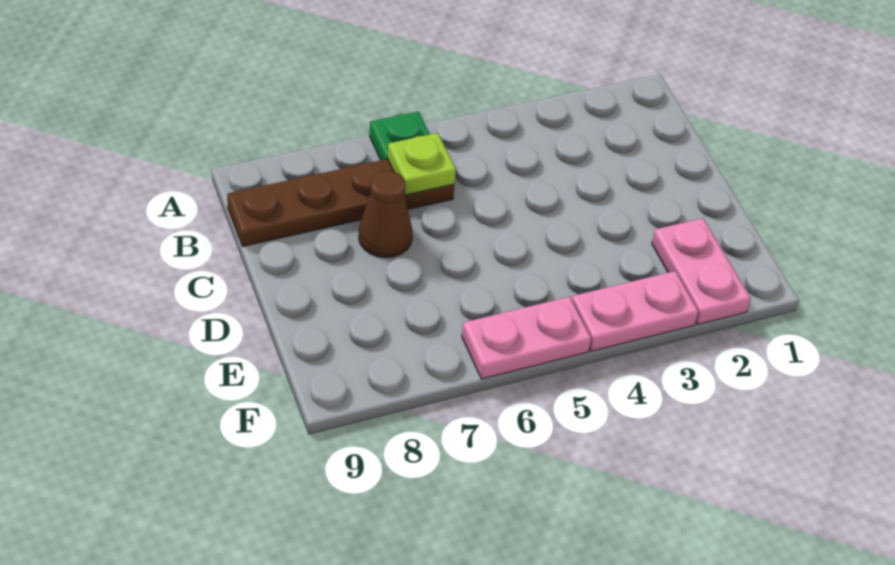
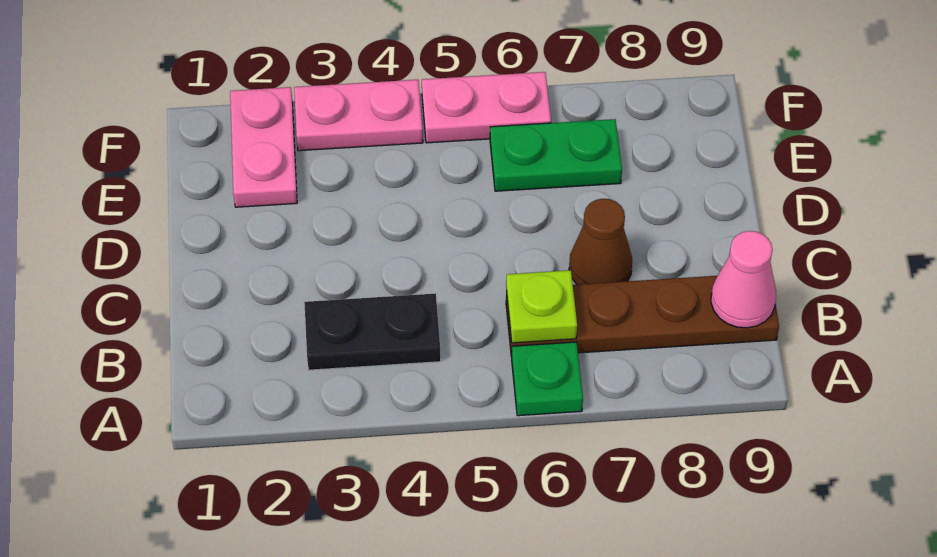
none -> black plate B3:B4 level 1
none -> pink cone B9 level 2
none -> green plate E6:E7 level 1

